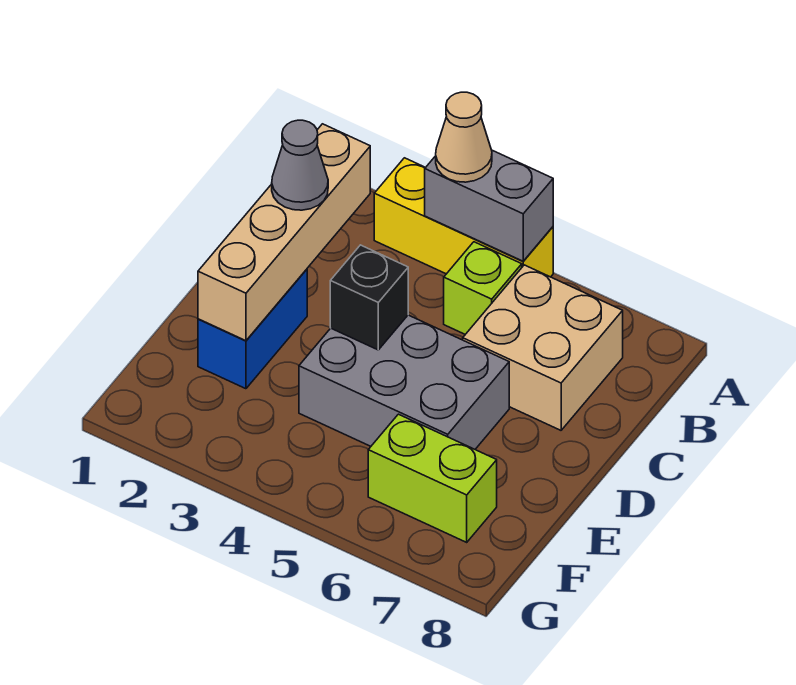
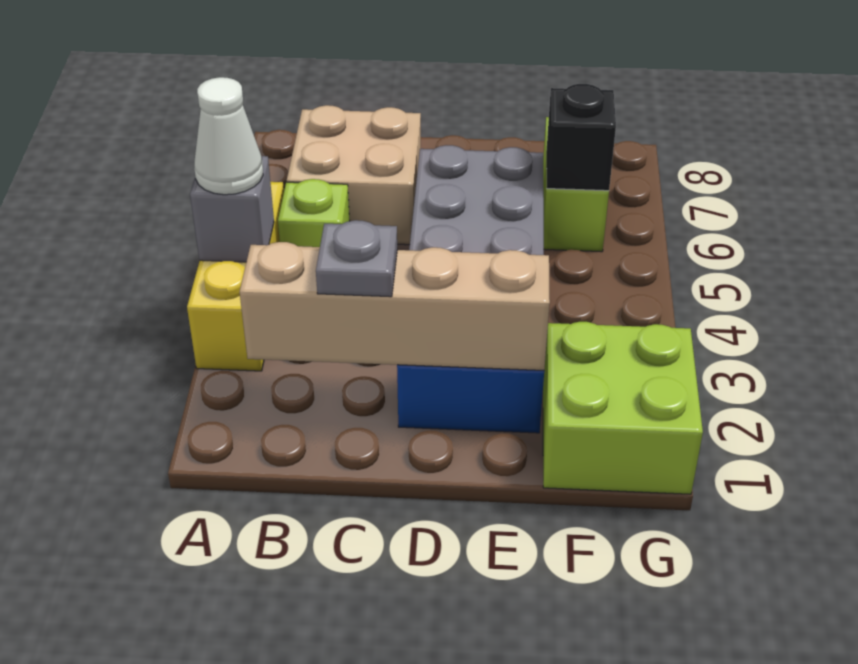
grey brick A4:A5 level 2 -> grey brick A4 level 2
tan cone A4 level 3 -> white cone A4 level 3
grey cone C2 level 3 -> grey plate C2 level 3
black brick D4 level 2 -> black brick F6 level 2
none -> lime brick F1:G2 level 1

